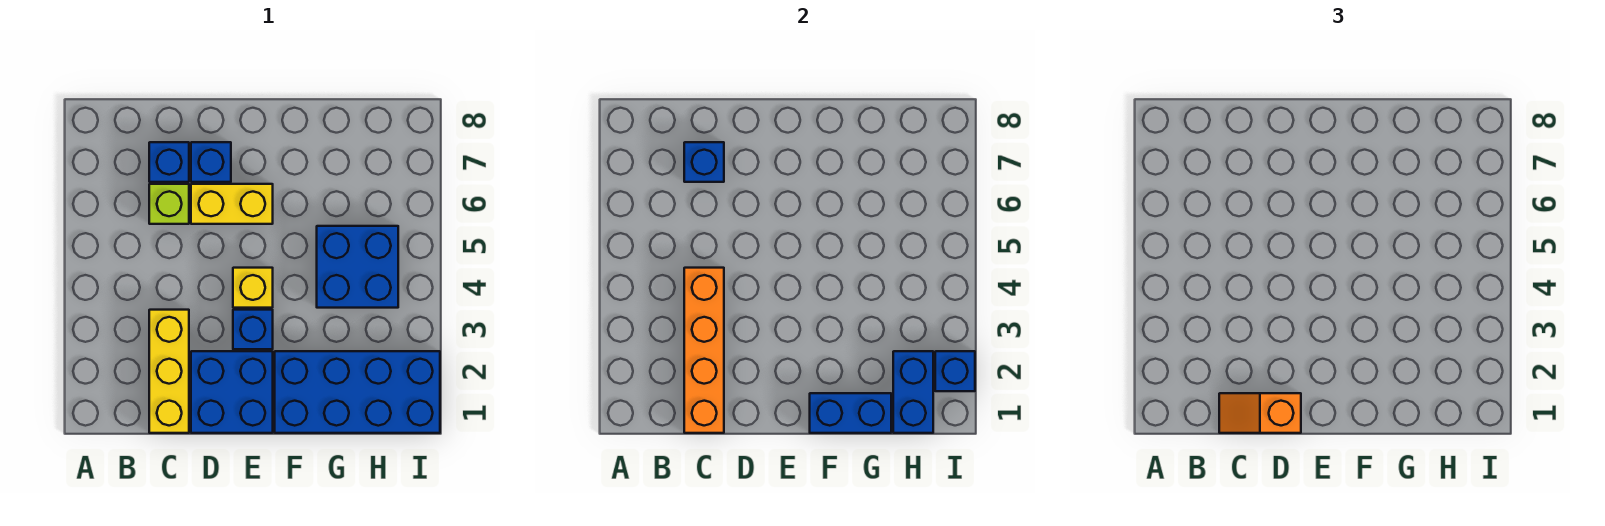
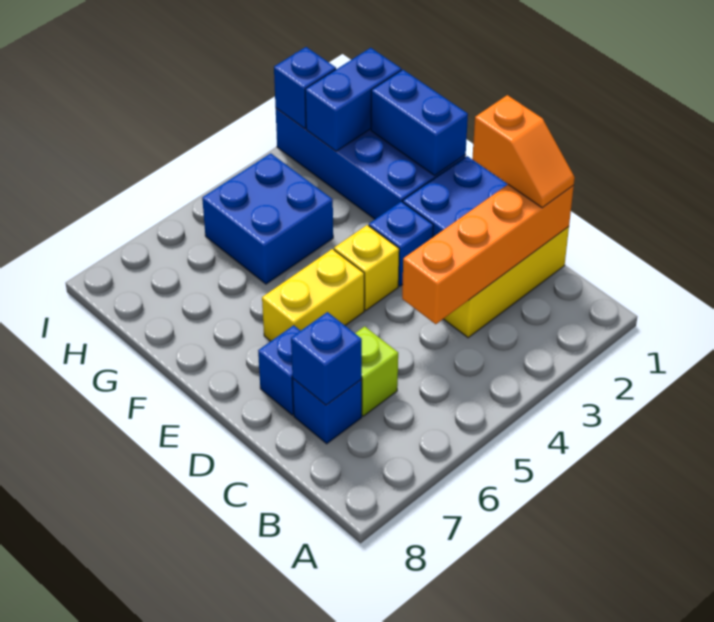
yellow brick D6:E6 level 1 -> yellow brick E5:E6 level 1

